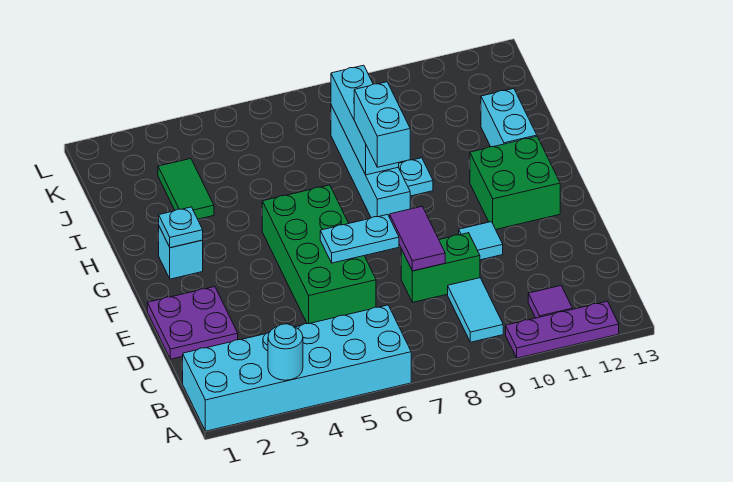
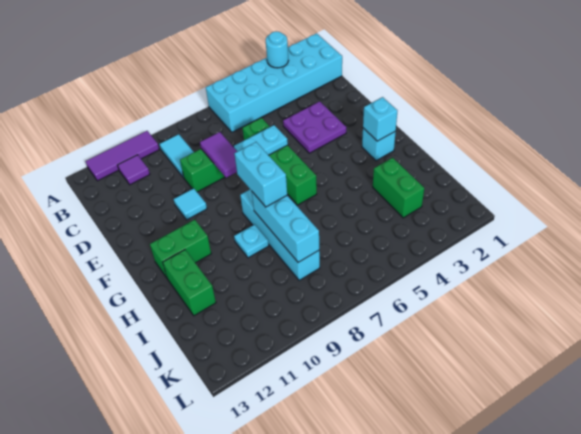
purple plate A10:A12 level 1 -> purple tile A10:A12 level 1
purple plate D1:E2 level 1 -> purple plate D3:E4 level 1
green brick D5:G6 level 1 -> green brick D6:G6 level 1
green brick F11:G12 level 1 -> green brick G11:G12 level 1
cyan plate G2 level 2 -> cyan brick G2 level 2
cyan brick H12:I12 level 1 -> green brick H12:I12 level 1
green tile I3:J3 level 1 -> green brick I3:J3 level 1

